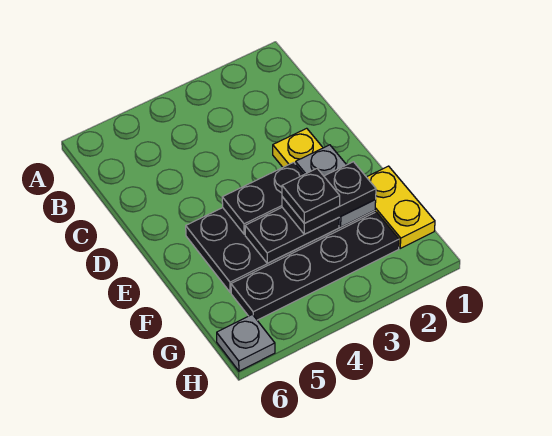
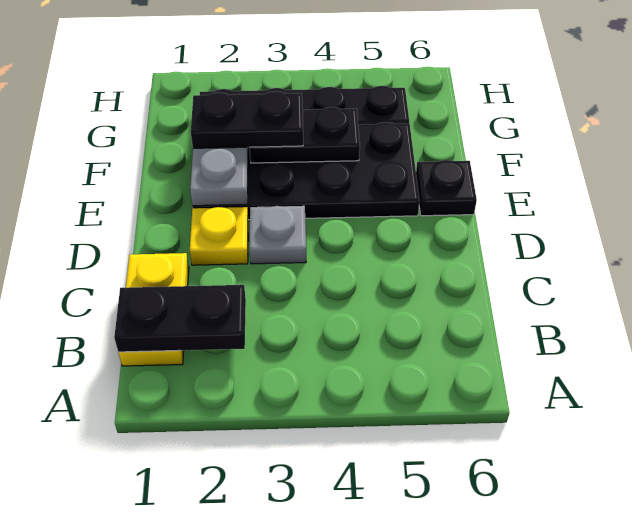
black plate E3:E4 level 2 -> black plate B1:B2 level 2
yellow plate F1:G1 level 1 -> yellow plate B1:C1 level 1
black plate F3 level 4 -> black plate E6 level 1
grey plate H6 level 1 -> grey plate D3 level 1

